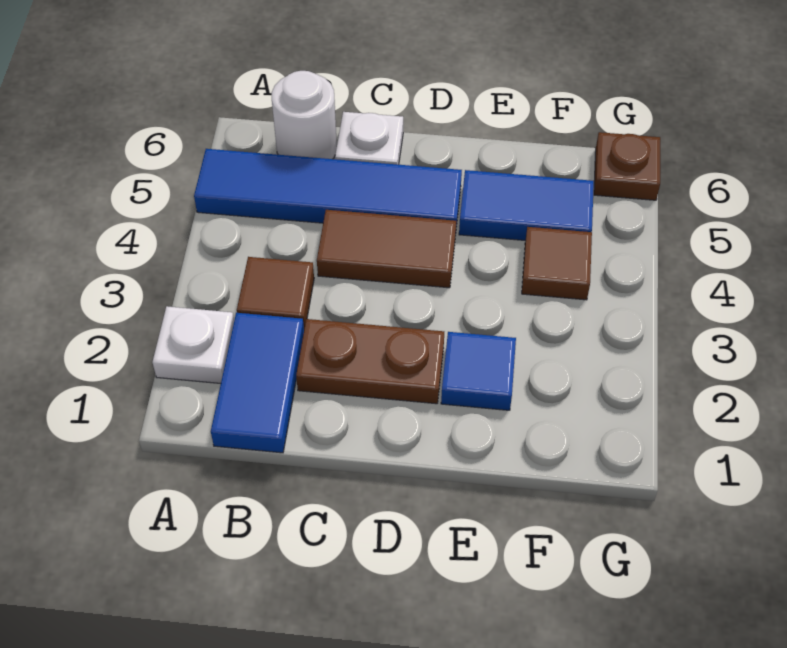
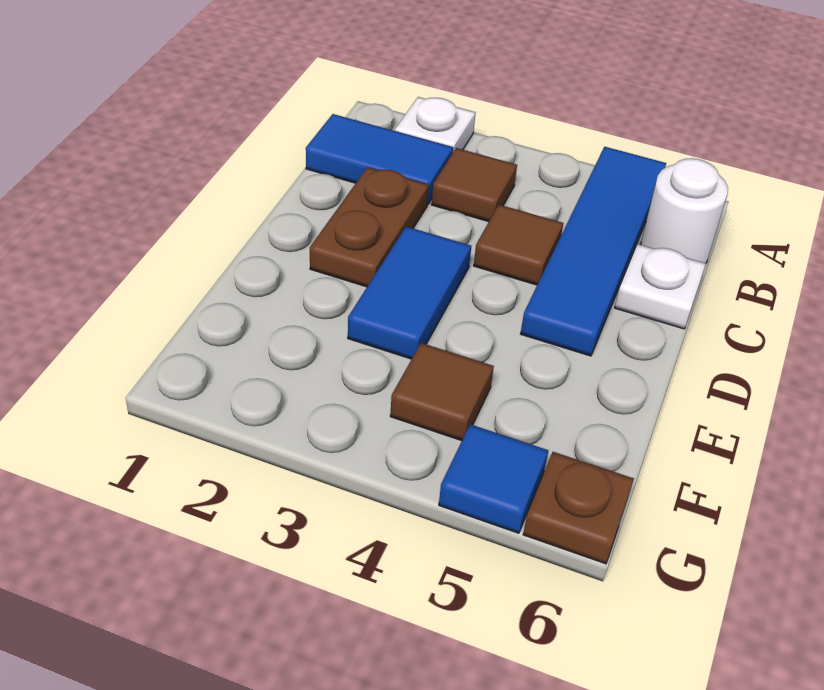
brown tile C4:D4 level 1 -> brown tile C4 level 1
blue tile E2 level 1 -> blue tile G5 level 1
blue tile E5:F5 level 1 -> blue tile D3:E3 level 1

